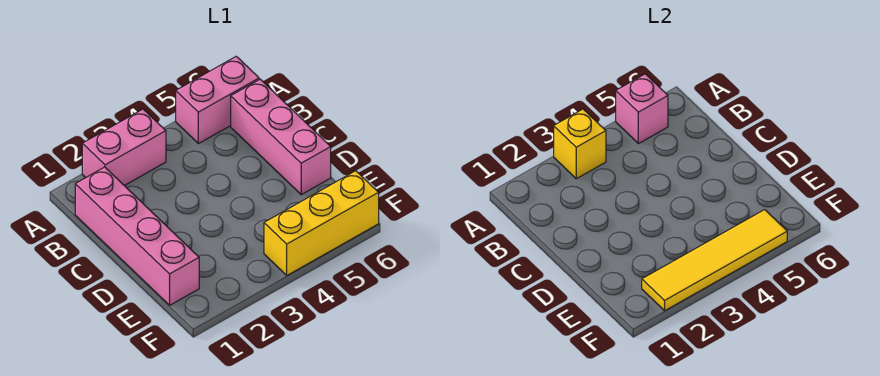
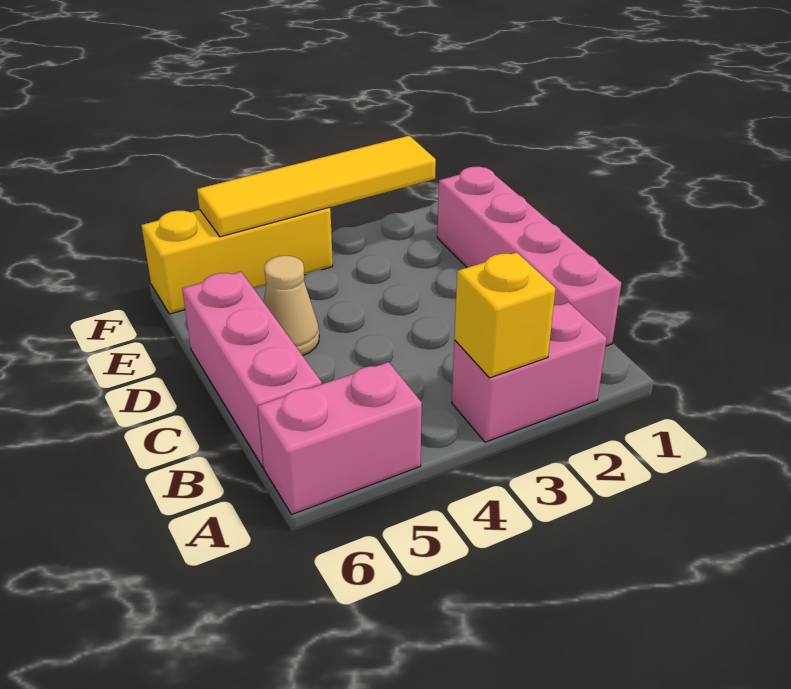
pink brick A5 level 2 -> none
none -> tan cone D5 level 1

